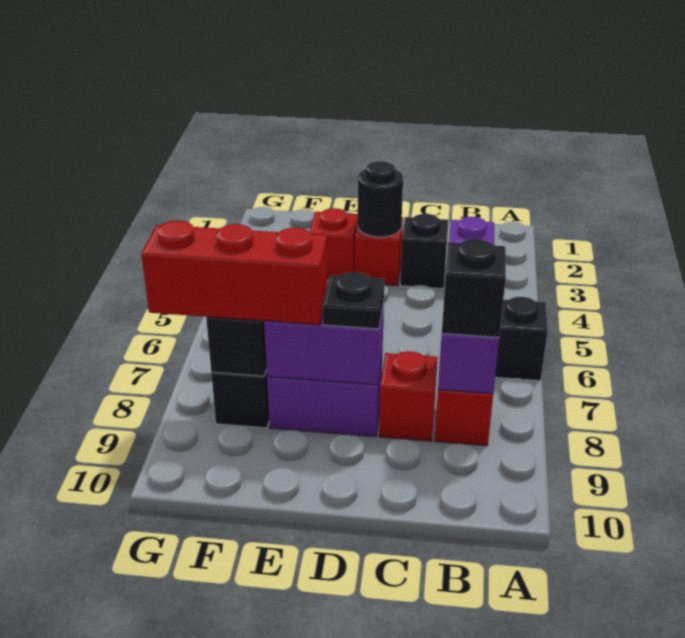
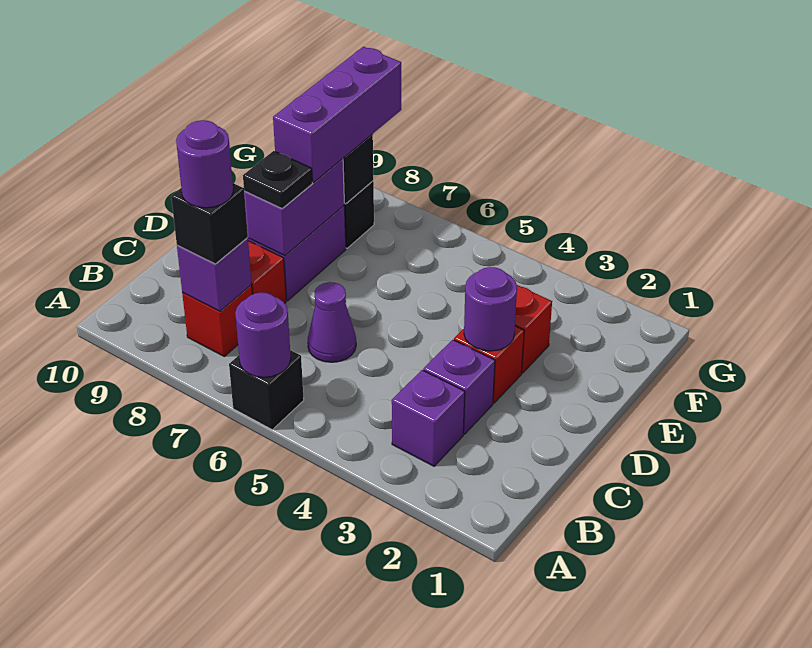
none -> purple round brick A6 level 2
none -> purple round brick B8 level 4
black brick C3 level 1 -> purple brick C3 level 1
none -> purple cone C6 level 1
black round brick D3 level 2 -> purple round brick D3 level 2
red brick E8:G8 level 3 -> purple brick E8:G8 level 3

